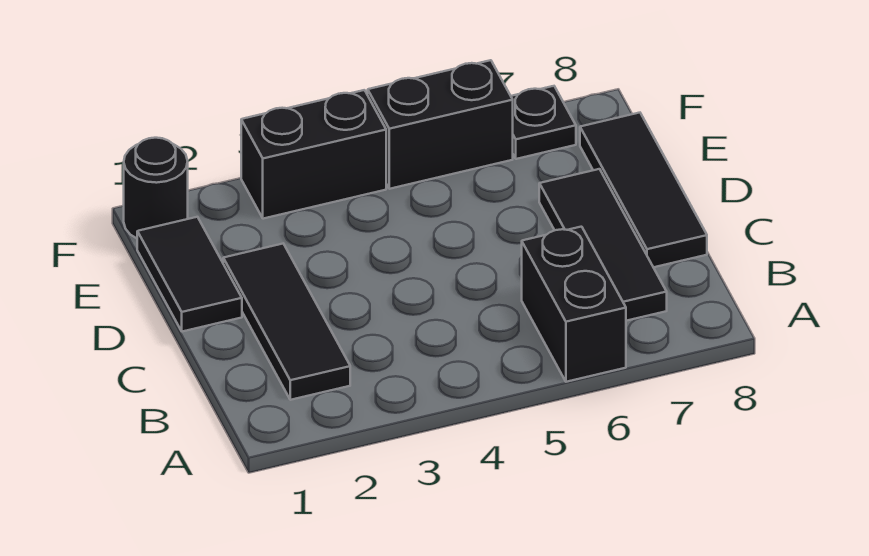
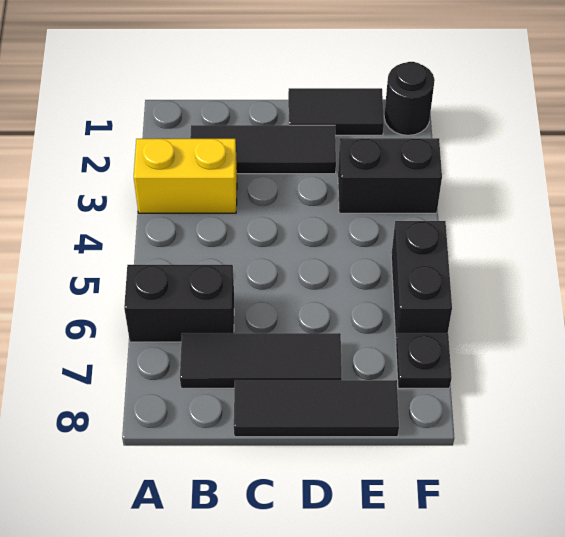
none -> yellow brick A3:B3 level 1
black brick F3:F4 level 1 -> black brick E3:F3 level 1

